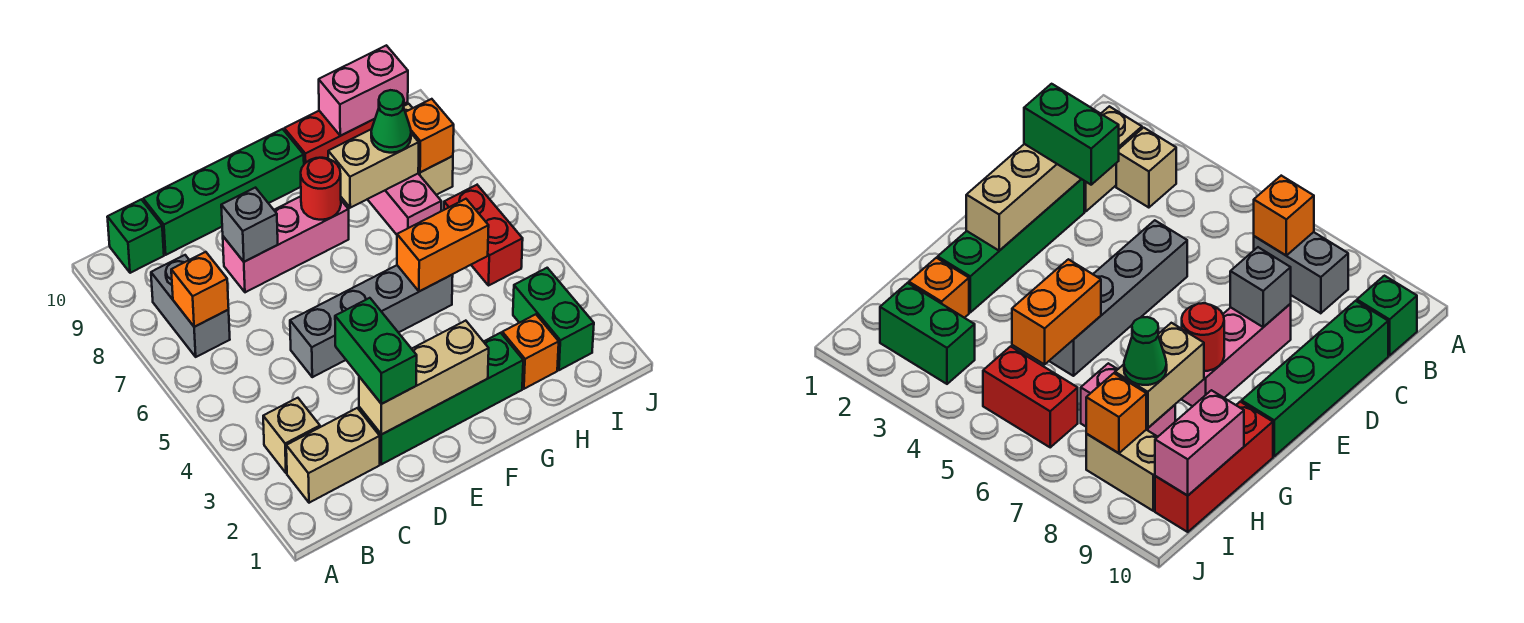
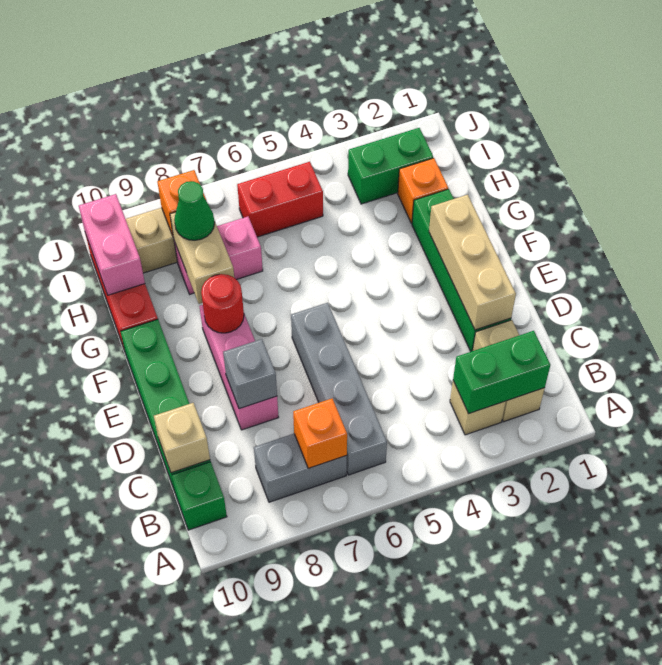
none -> tan brick C10 level 2
green brick D2:D3 level 3 -> green brick B2:B3 level 2
grey brick D5:G5 level 1 -> grey brick B6:E6 level 1
orange brick G5:H5 level 2 -> none

